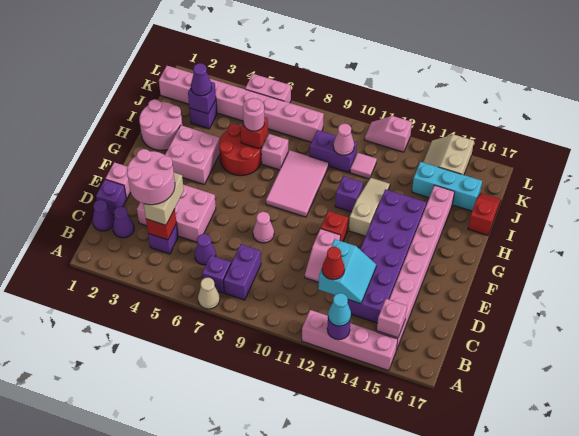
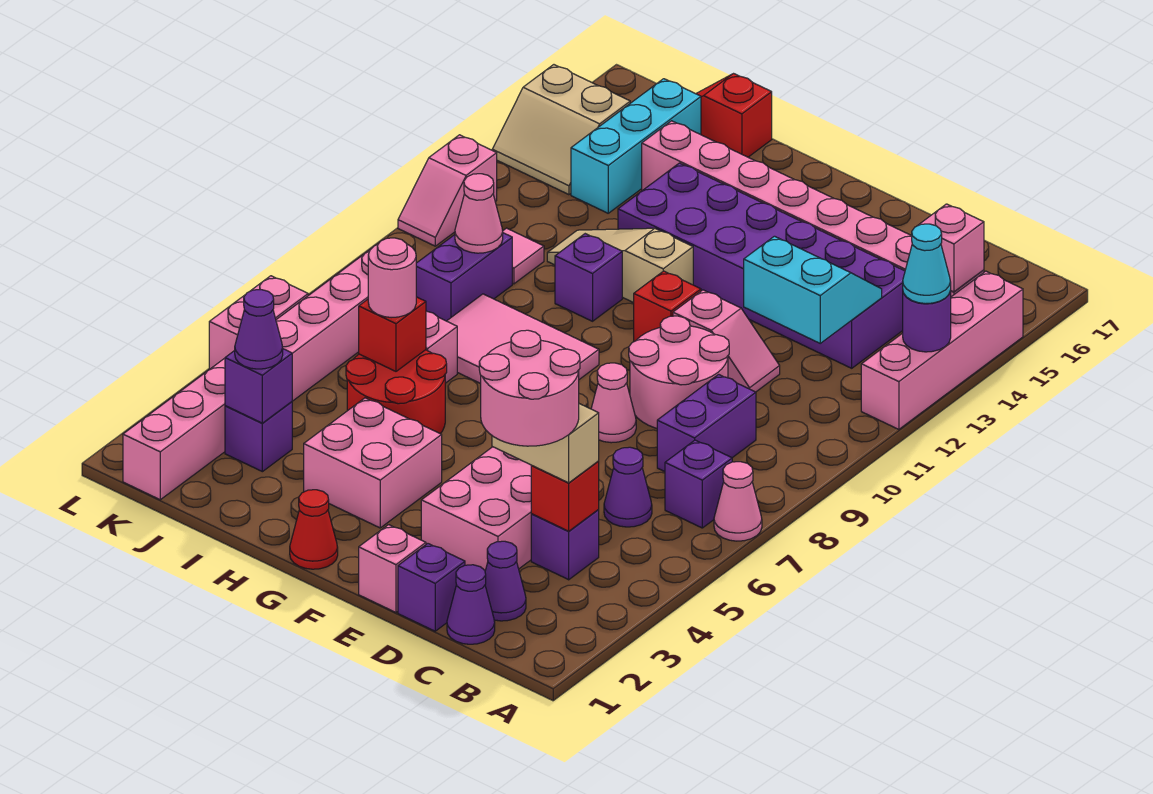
tan cone A7 level 1 -> pink cone A7 level 1
purple brick B8:C8 level 1 -> purple brick C8:C9 level 1
red cone C12 level 3 -> red cone G1 level 1
pink round brick H1:I2 level 1 -> pink round brick D9:E10 level 1

